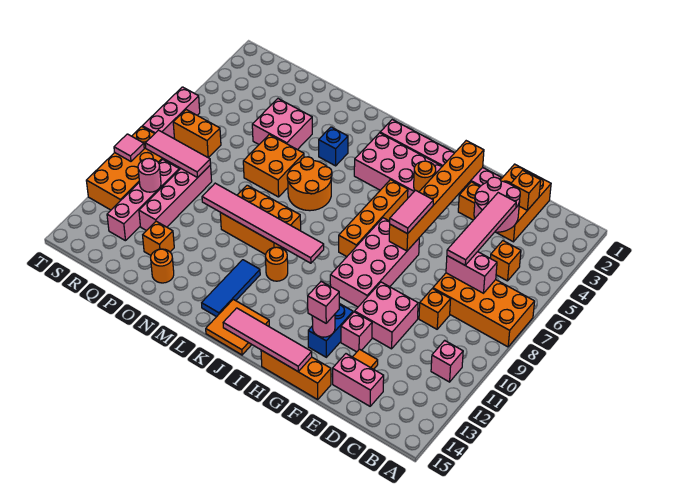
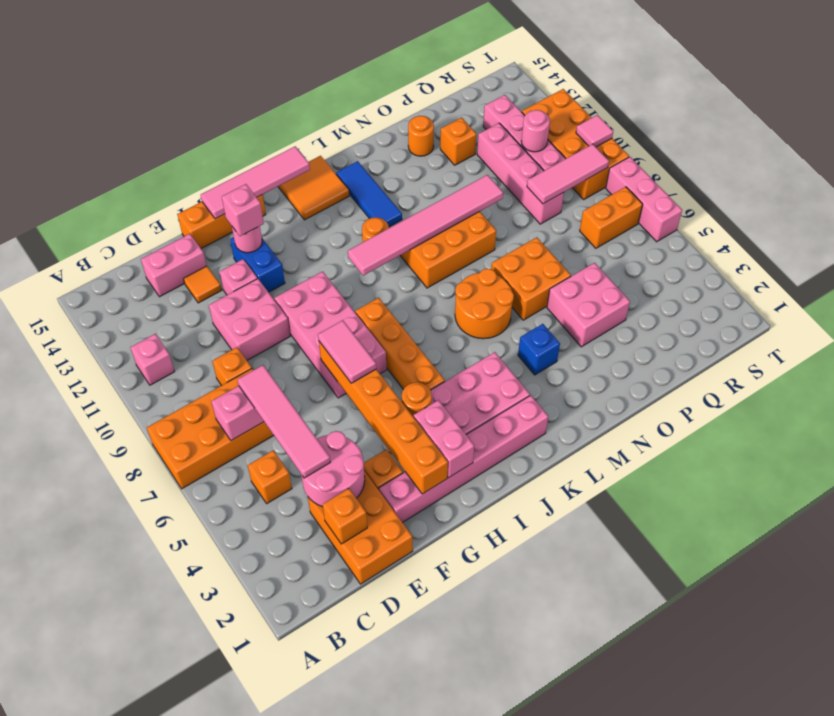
none -> pink brick H2:H3 level 2

